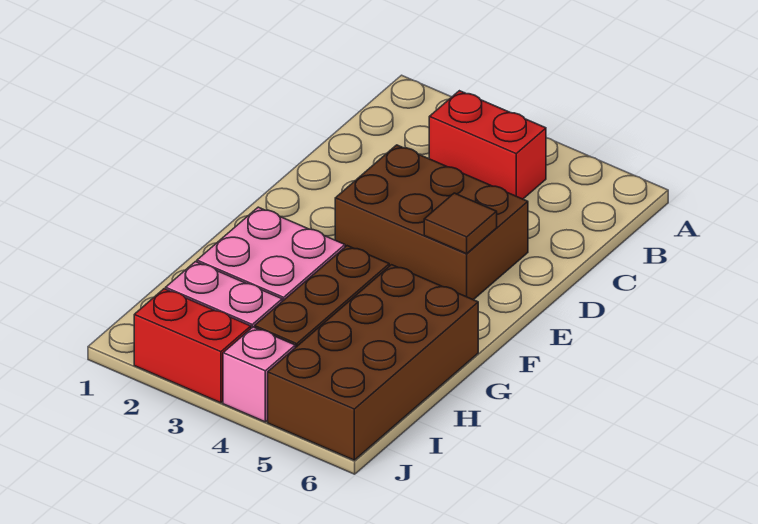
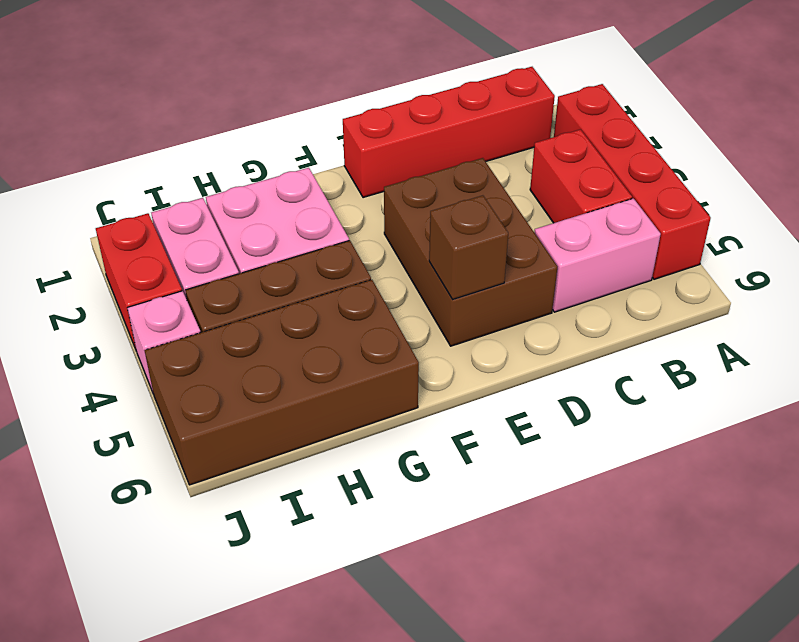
none -> red brick A2:A5 level 1
none -> red brick B1:E1 level 1
none -> pink brick B5:C5 level 1
brown tile E5 level 2 -> brown brick E5 level 2

